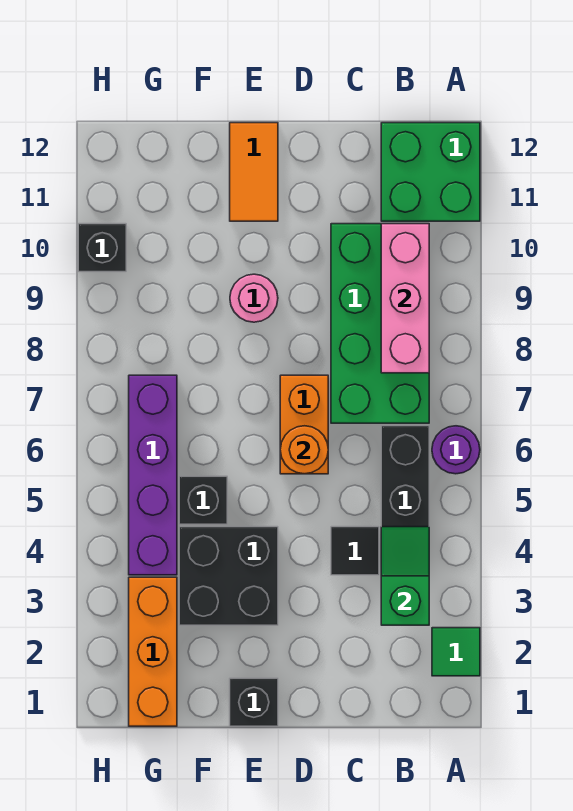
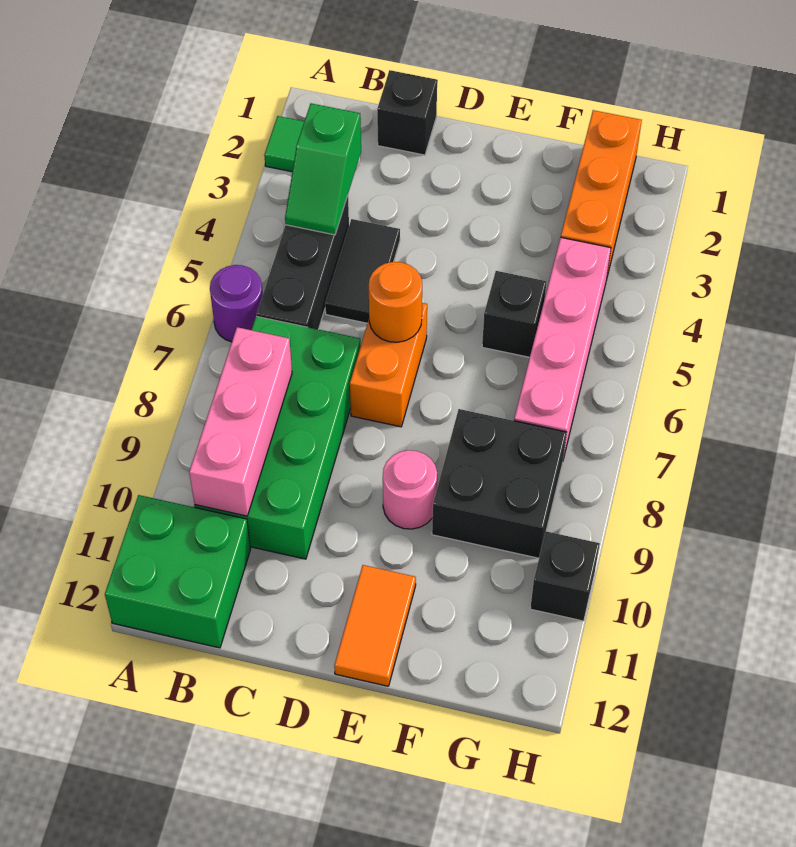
black tile C4 level 1 -> black tile C4:C5 level 1
black brick E1 level 1 -> black brick C1 level 1
black brick E3:F4 level 1 -> black brick F8:G9 level 1
purple brick G4:G7 level 1 -> pink brick G4:G7 level 1

